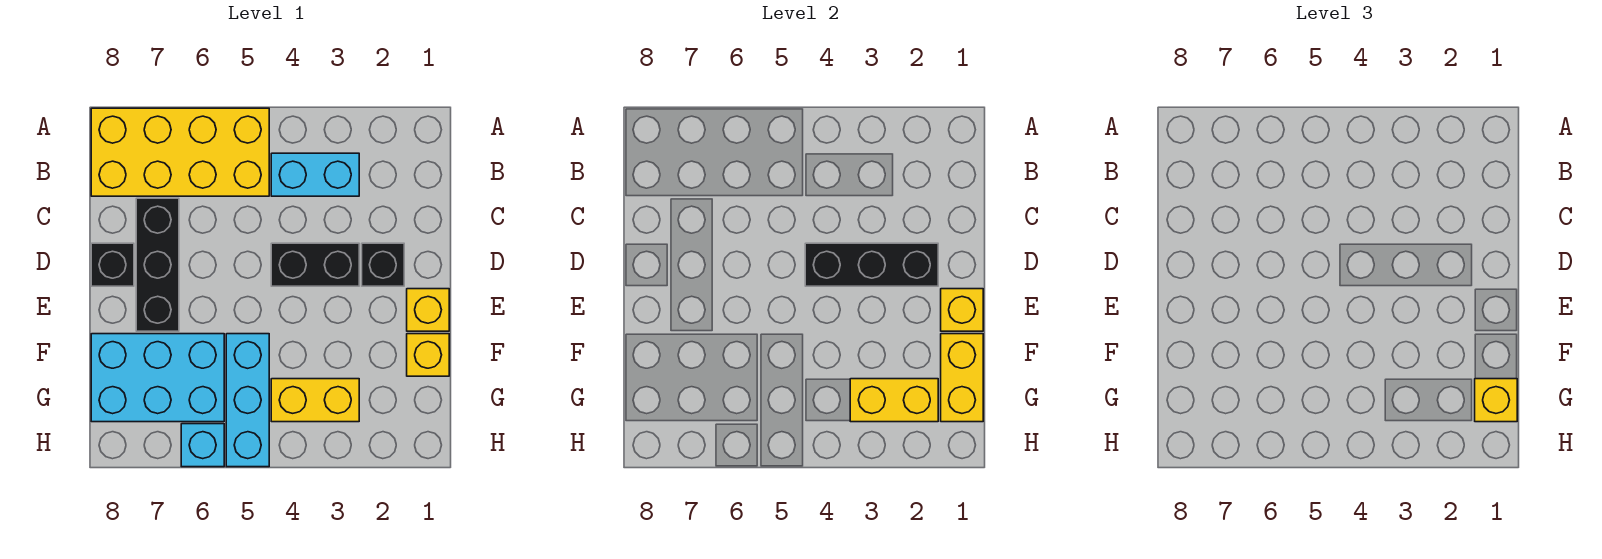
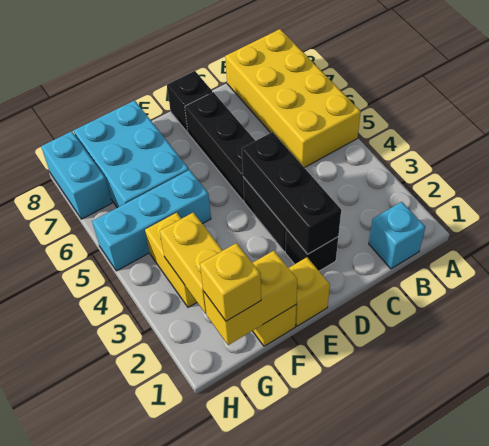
cyan brick B3:B4 level 1 -> cyan brick H7:H8 level 1
black brick C7:E7 level 1 -> black brick D5:D7 level 1
yellow brick E1 level 2 -> none
cyan brick H6 level 1 -> cyan brick B1 level 1

